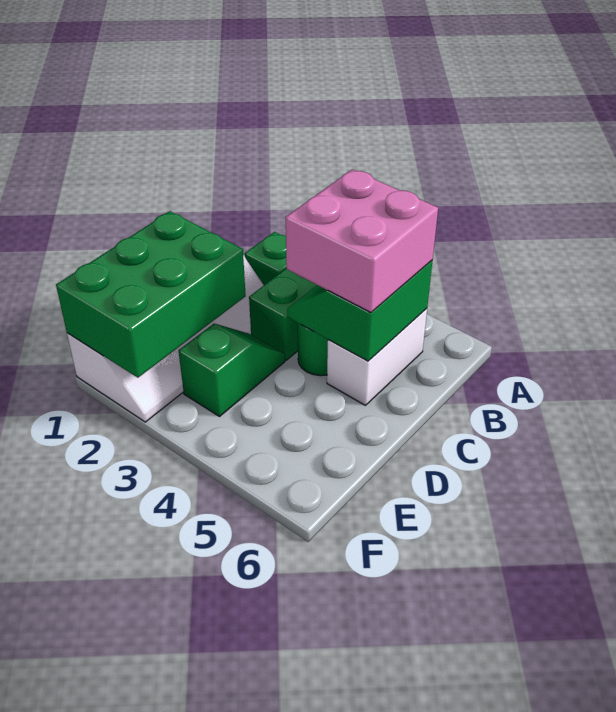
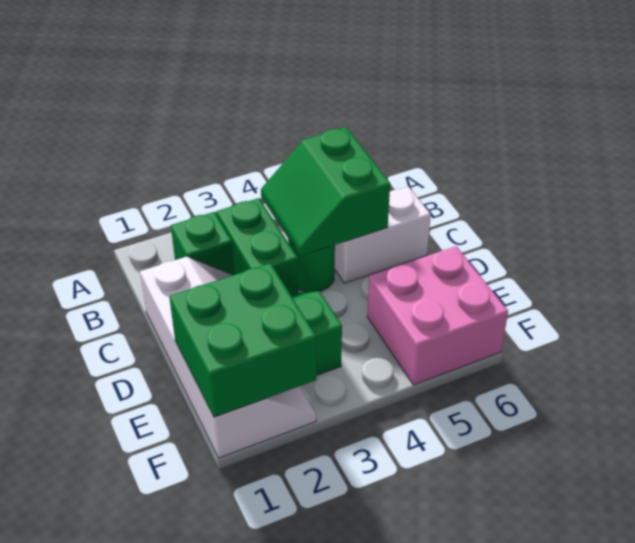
pink brick B4:C5 level 3 -> pink brick E5:F6 level 1
white brick B5:C5 level 1 -> white brick C5:C6 level 1
green brick D1:F2 level 2 -> green brick E1:F2 level 2

